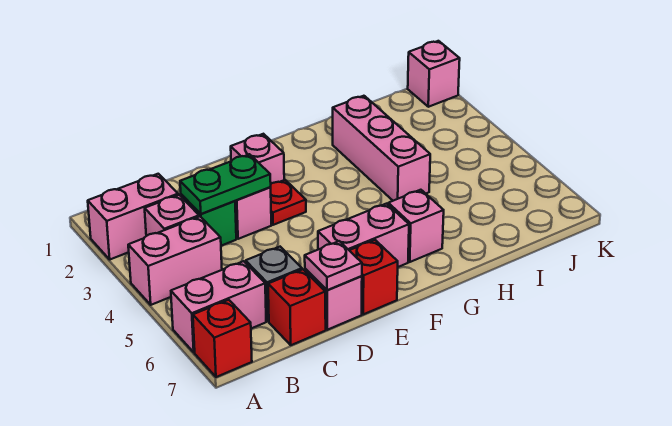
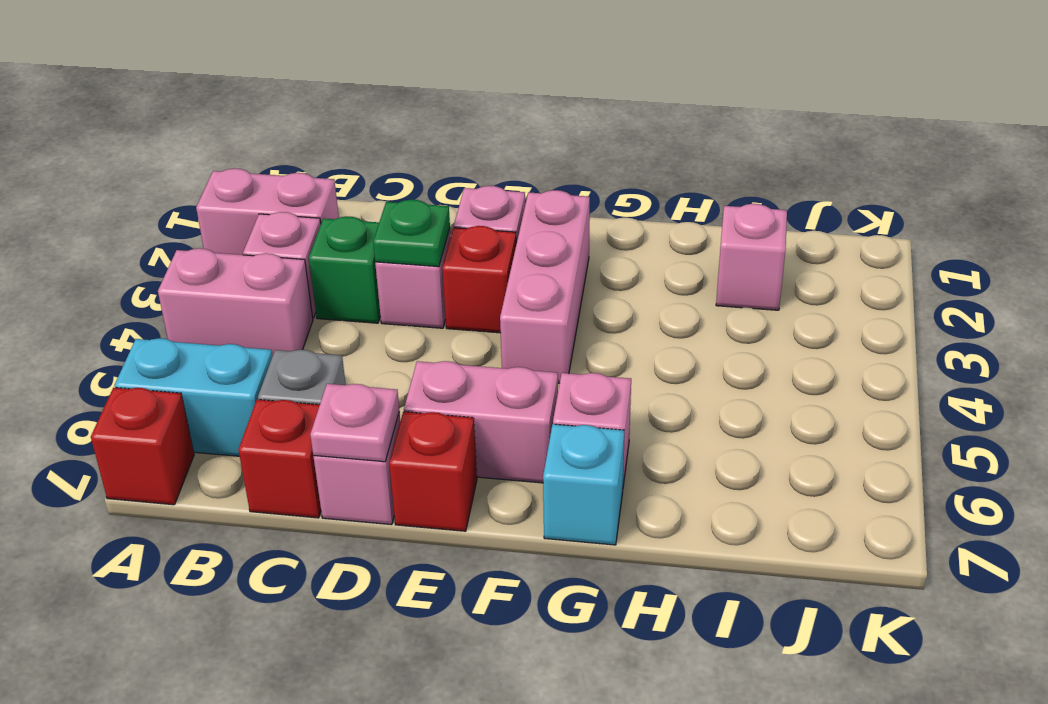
pink brick A6:B6 level 1 -> cyan brick A6:B6 level 1
green plate C3:D3 level 2 -> green plate D3 level 2
red plate E3 level 1 -> red brick E3 level 1
none -> cyan brick G7 level 1
pink brick H2:H4 level 1 -> pink brick F2:F4 level 1
pink brick K1 level 1 -> pink brick I2 level 1

